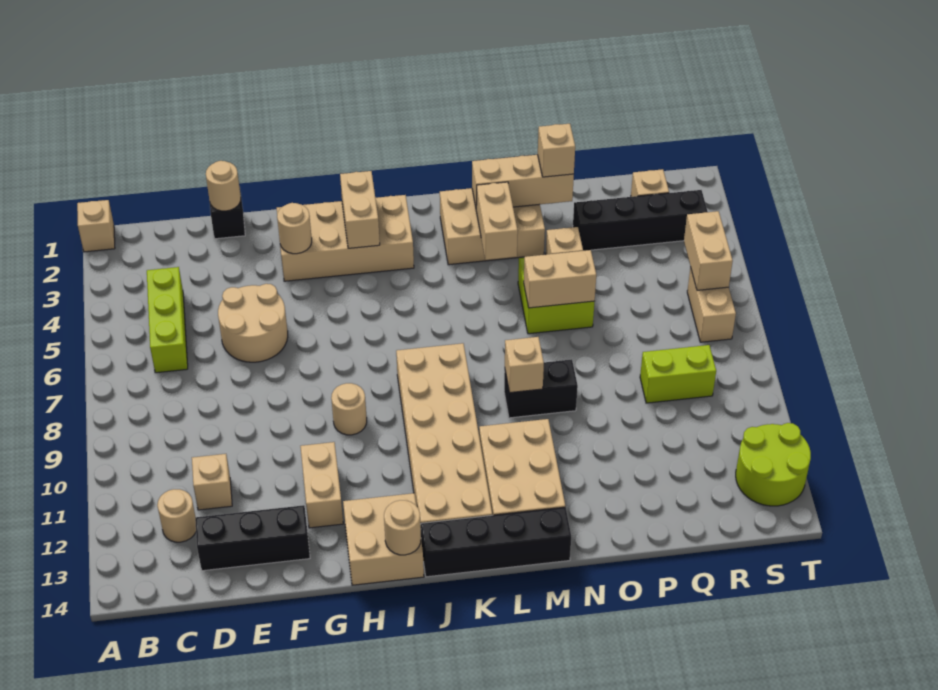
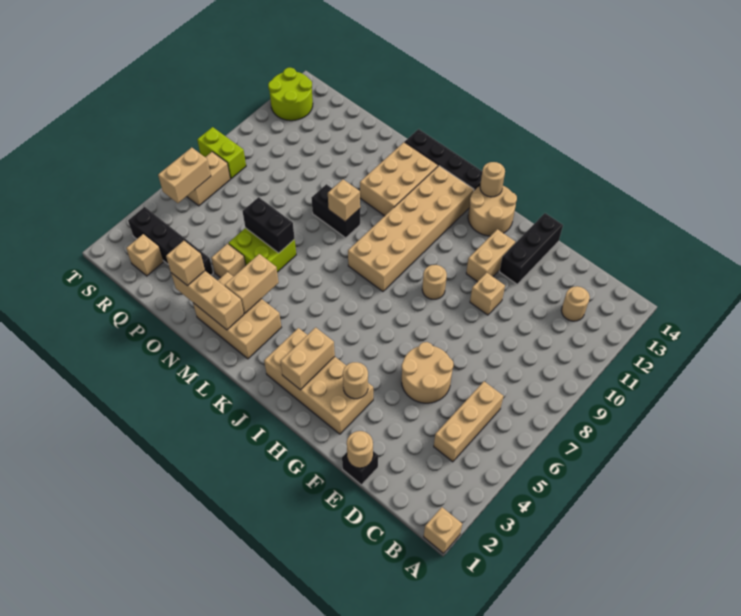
lime brick C4:C6 level 1 -> tan brick C4:C6 level 1
tan brick D11 level 1 -> tan brick F10 level 1
black brick D13:F13 level 1 -> black brick F12:F14 level 1
tan brick H13:I14 level 1 -> tan round brick H13:I14 level 1
tan brick N6:O6 level 2 -> black brick N6:O6 level 2
lime brick Q9:R9 level 1 -> lime brick S8:T8 level 1

